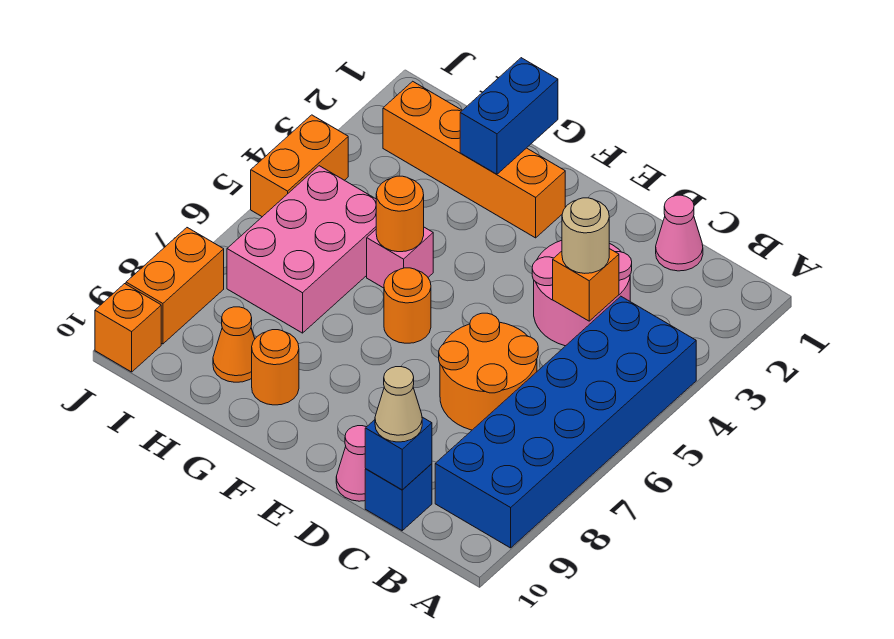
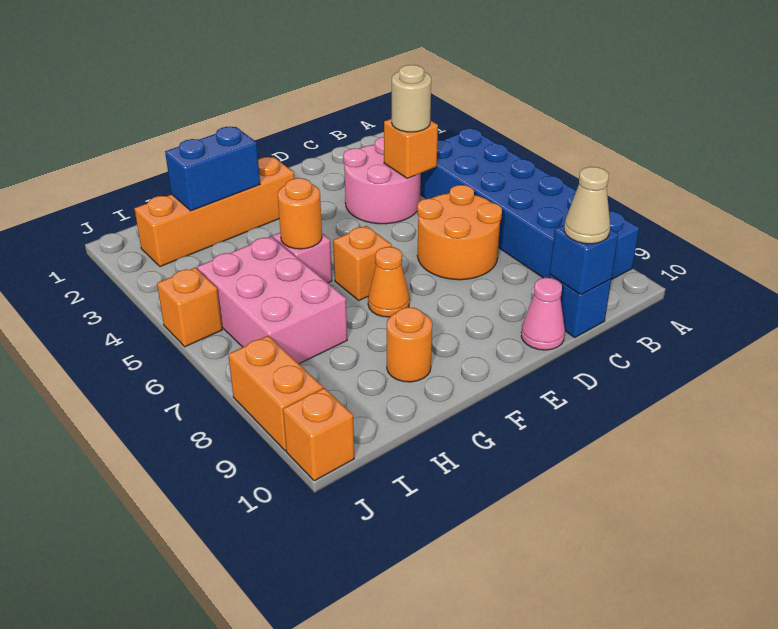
pink cone C1 level 1 -> none
orange round brick F6 level 1 -> orange brick F6 level 1
blue brick G1:G2 level 2 -> blue brick G2:H2 level 2
orange cone H9 level 1 -> orange cone F7 level 1
orange brick J4:J5 level 1 -> orange brick J5 level 1

